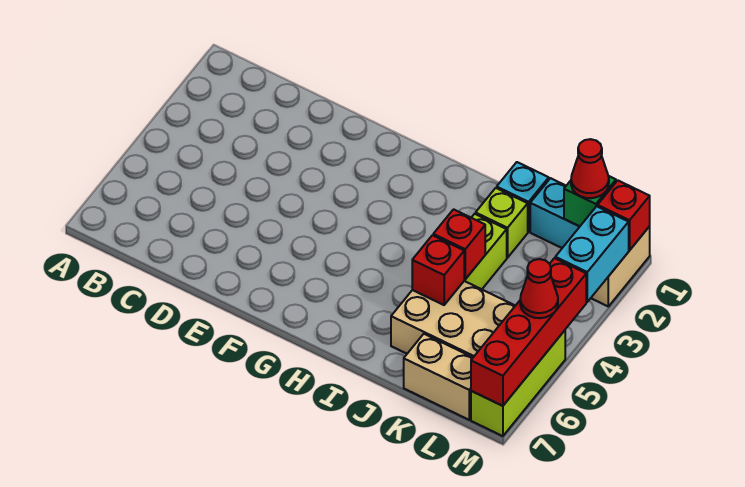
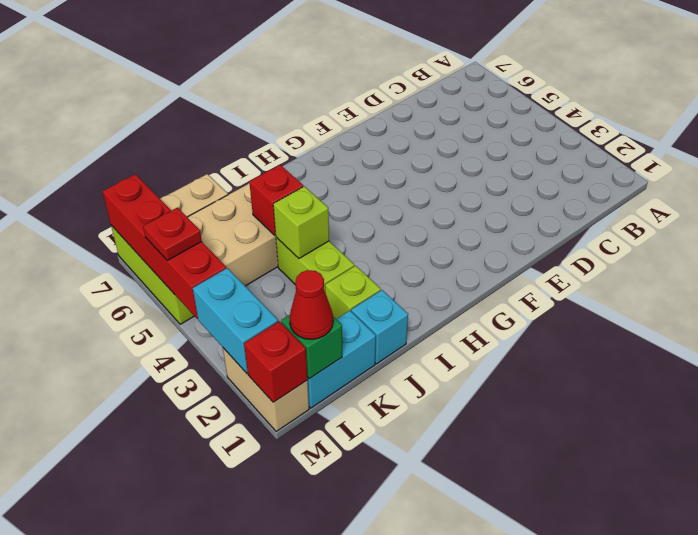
red brick J4 level 2 -> lime brick J4 level 2
red cone M5 level 3 -> red plate M5 level 3

